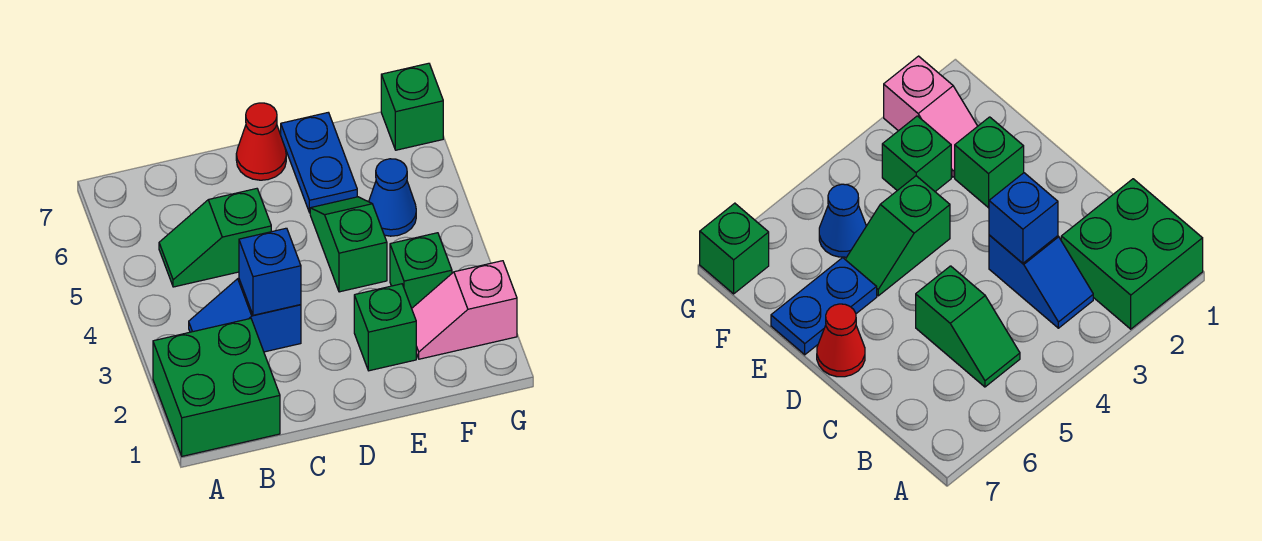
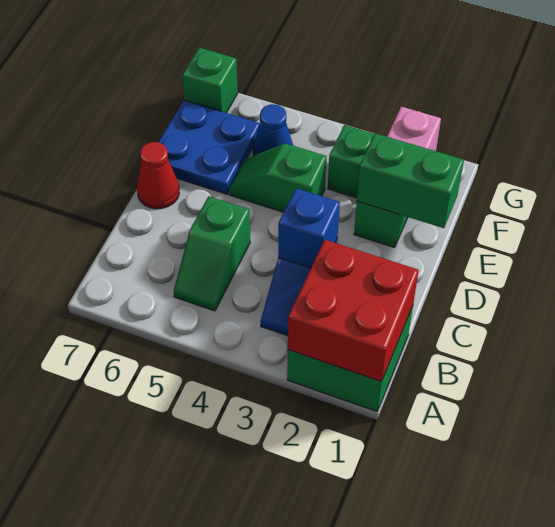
none -> red brick A1:B2 level 2
none -> green brick E1:E2 level 2
blue plate E6:E7 level 1 -> blue plate E6:F7 level 1

